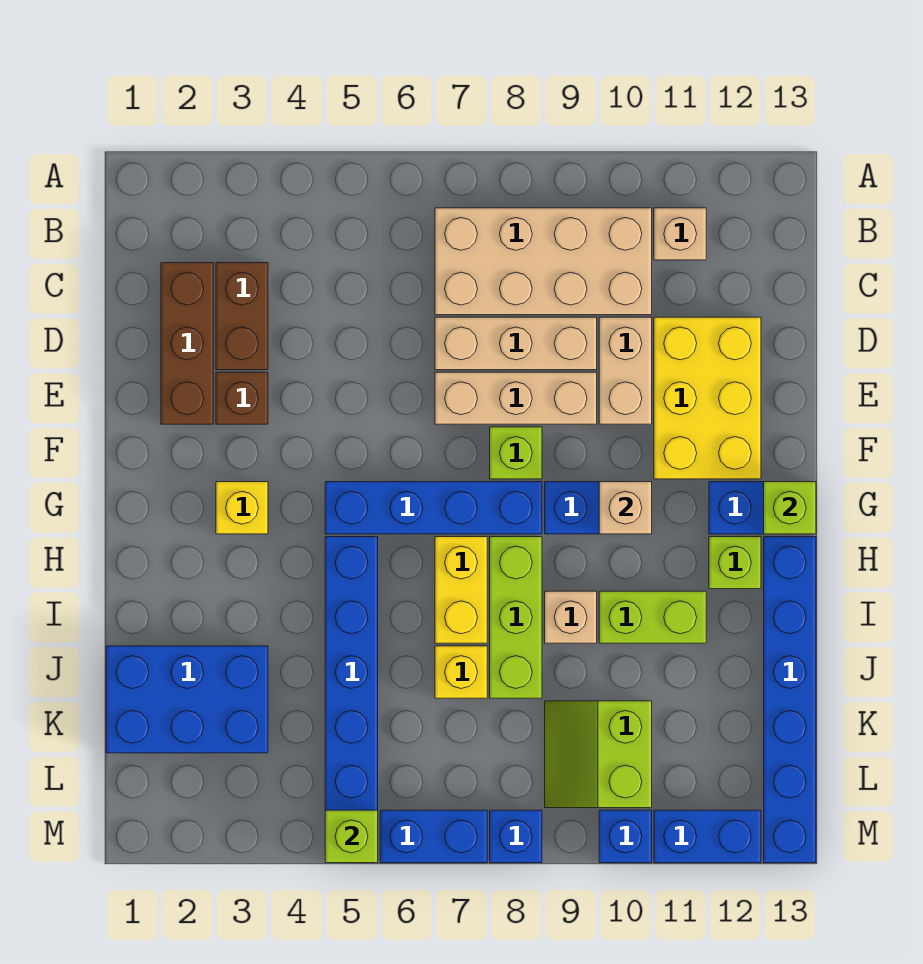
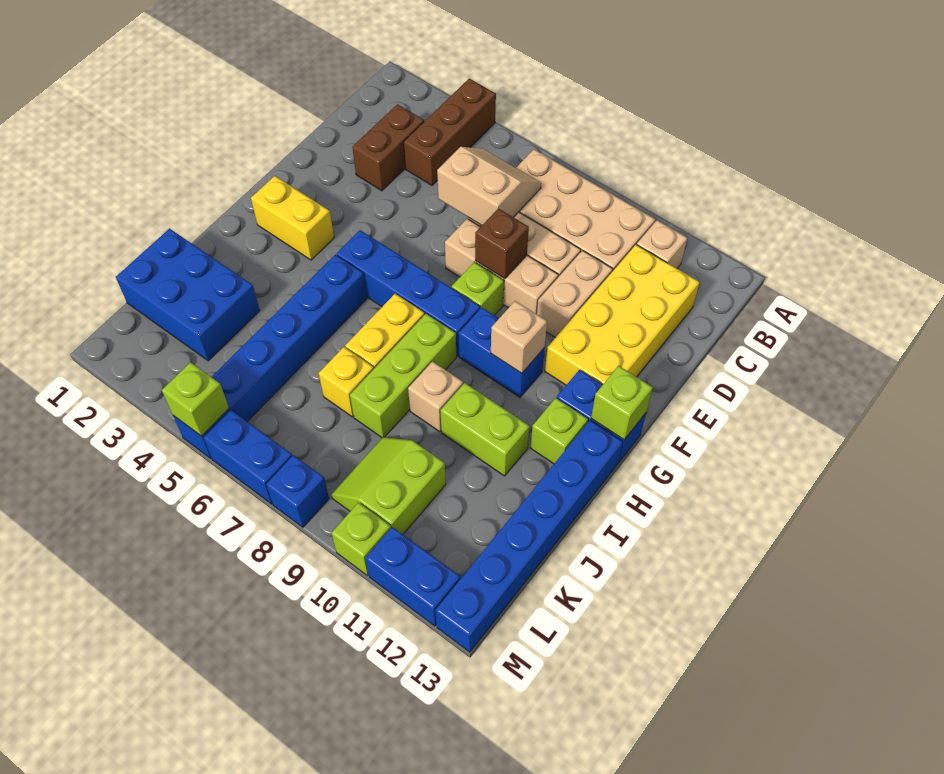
brown brick C2:E2 level 1 -> brown brick A4:C4 level 1
none -> tan slope C6:D7 level 2 top D
yellow brick D11:F12 level 1 -> yellow brick C11:F12 level 1
brown brick E3 level 1 -> brown brick E8 level 2
yellow brick G3 level 1 -> yellow brick G2:G3 level 1
blue brick M10 level 1 -> lime brick M10 level 1

